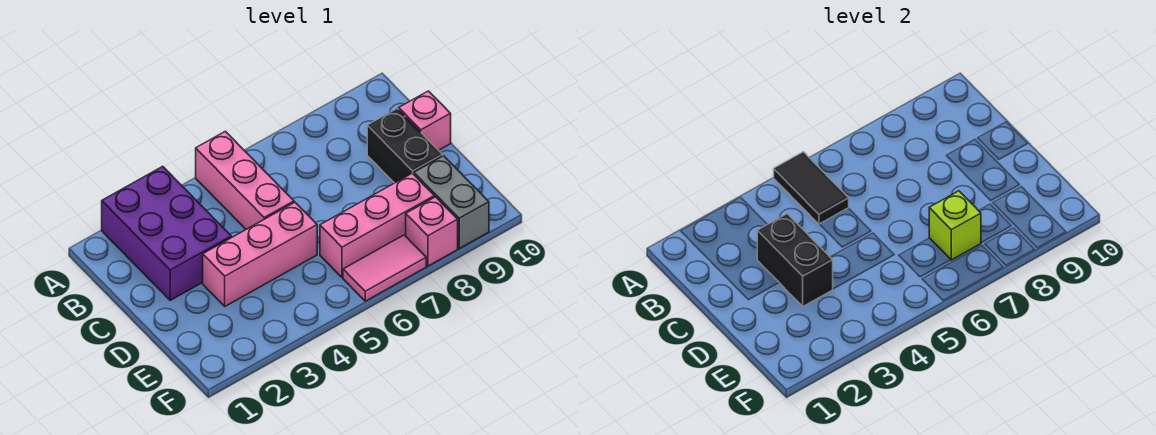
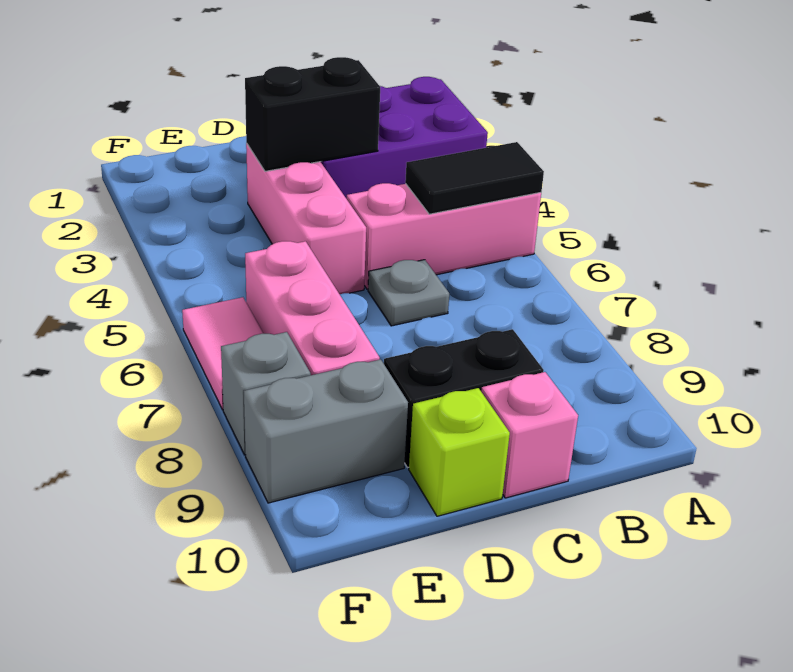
none -> grey plate C6 level 1
lime brick E7 level 2 -> lime brick D10 level 1
pink brick F8 level 1 -> grey brick F8 level 1

